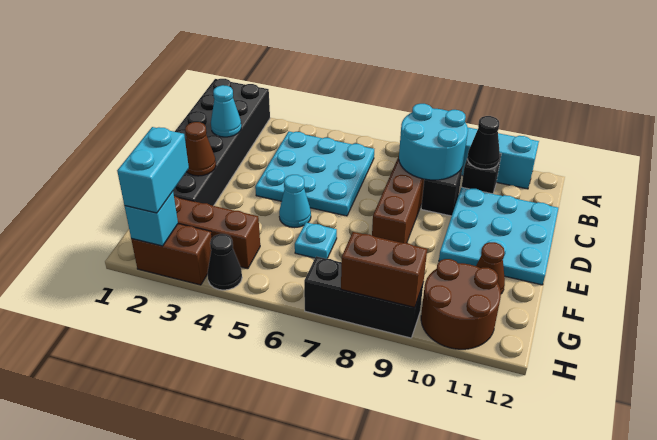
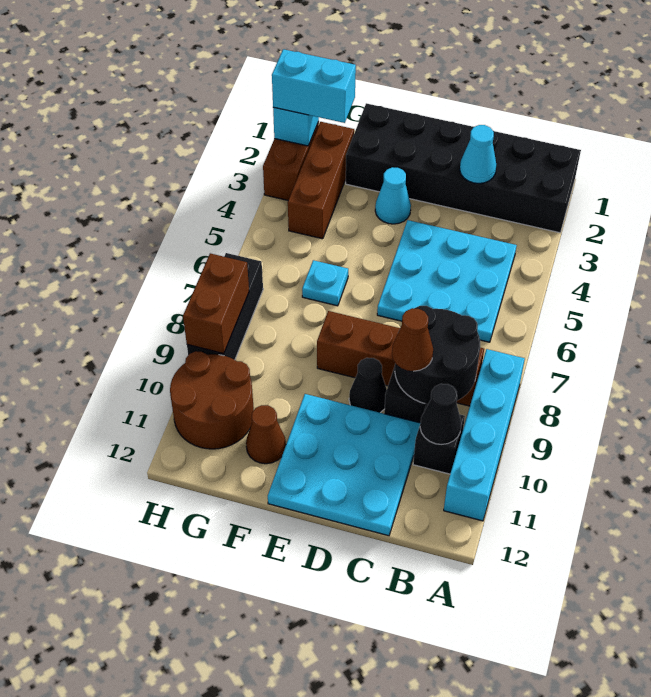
cyan round brick B8:C9 level 2 -> black round brick B8:C9 level 2
brown cone E2 level 2 -> brown cone C9 level 3
cyan cone E5 level 1 -> cyan cone E3 level 1
black cone H4 level 1 -> black cone D9 level 1

